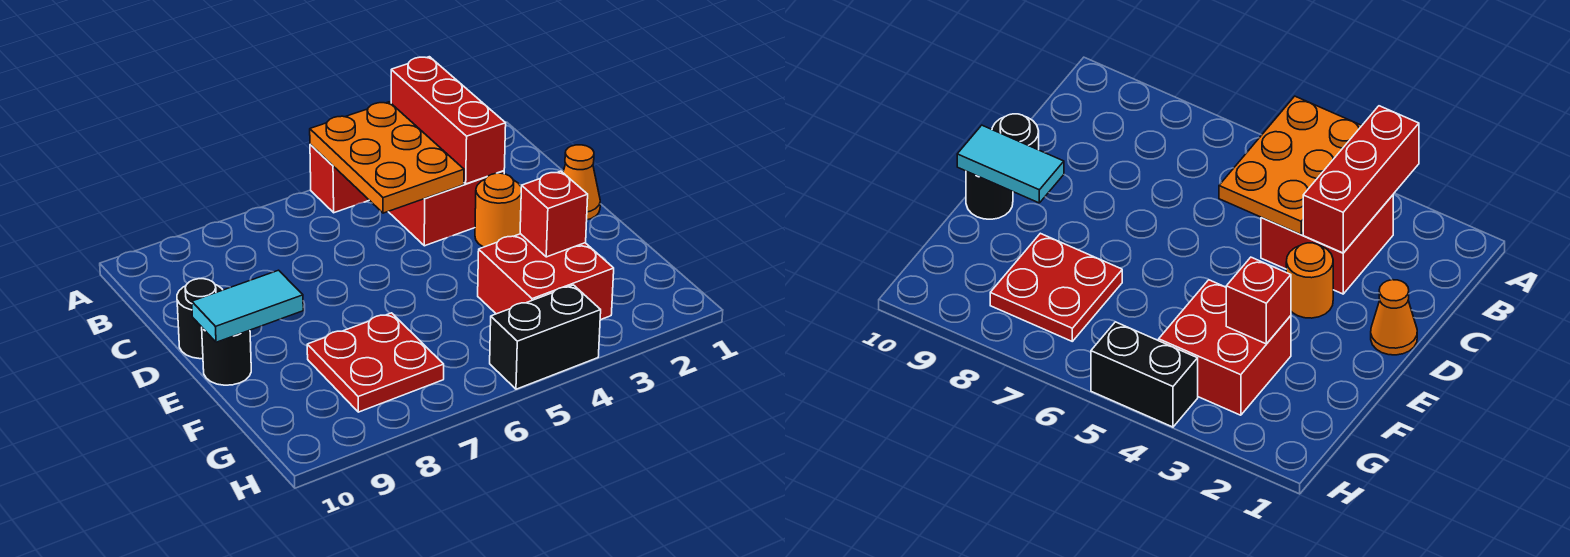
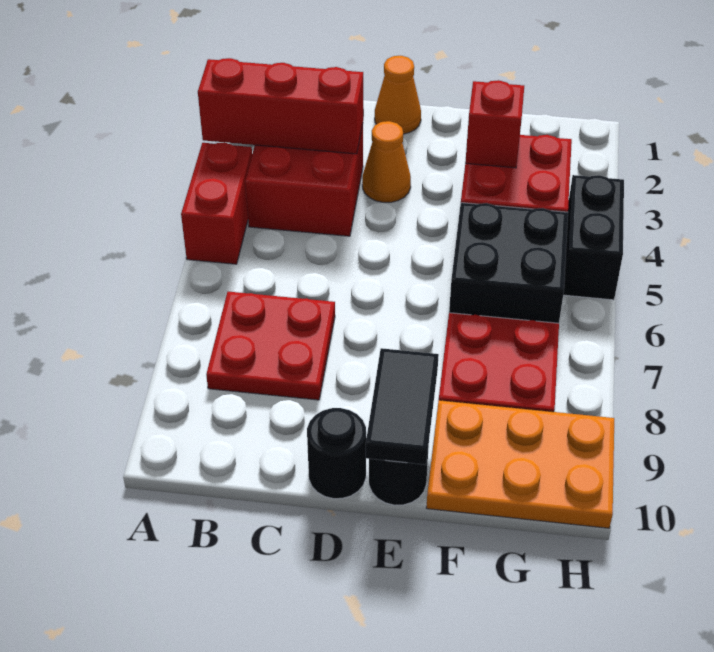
orange plate A4:C5 level 2 -> orange plate F9:H10 level 1
none -> red plate B7:C8 level 1
orange round brick D3 level 1 -> orange cone D3 level 1
cyan tile E9:E10 level 2 -> black tile E9:E10 level 2
none -> black brick F5:G6 level 1

